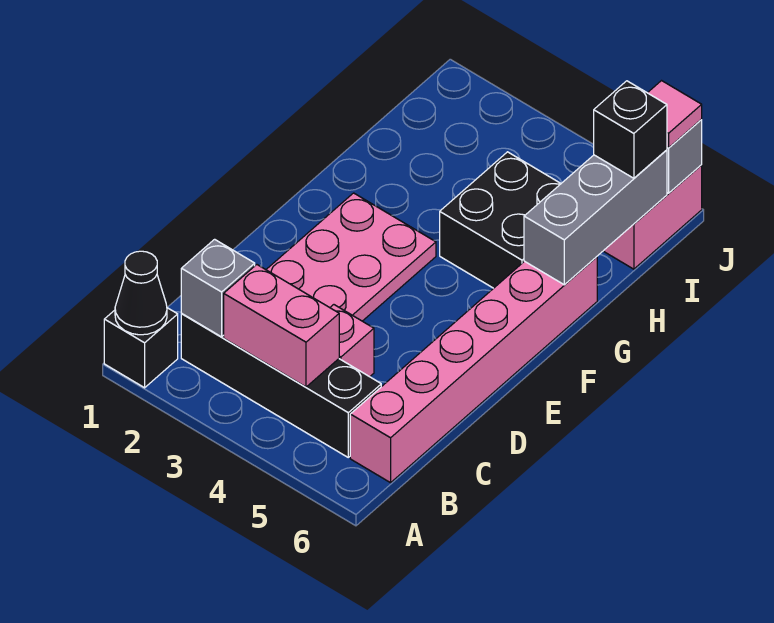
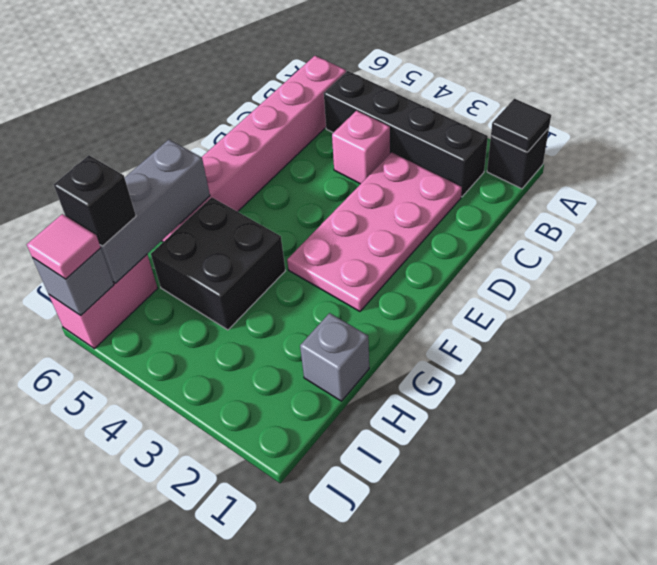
black cone A1 level 2 -> black tile A1 level 2
grey brick B2 level 2 -> grey brick H1 level 1
pink brick B3:B4 level 2 -> none

